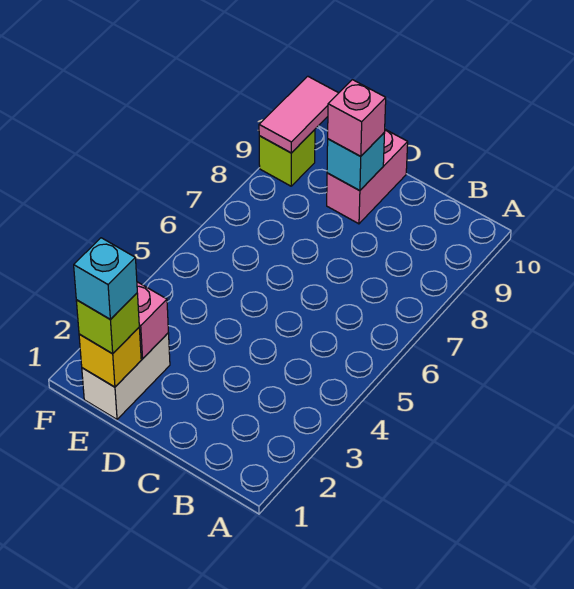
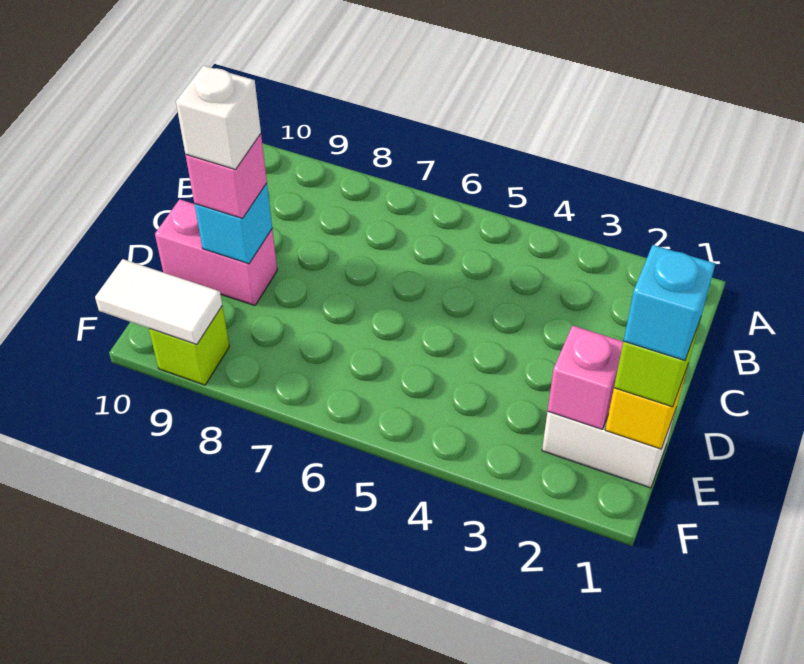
none -> white brick D9 level 4
pink tile F9:F10 level 2 -> white tile F9:F10 level 2

